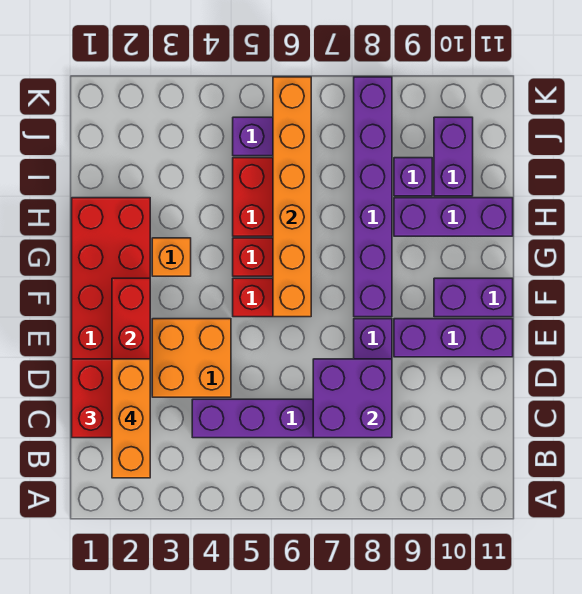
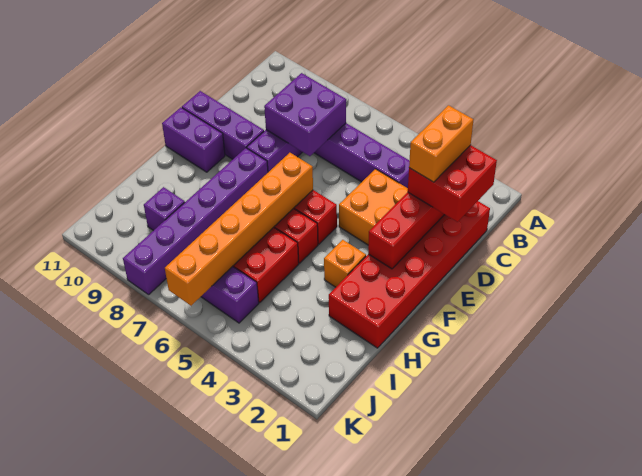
orange brick B2:D2 level 4 -> orange brick C2:D2 level 4
purple brick H9:H11 level 1 -> none
purple brick I10:J10 level 1 -> none

